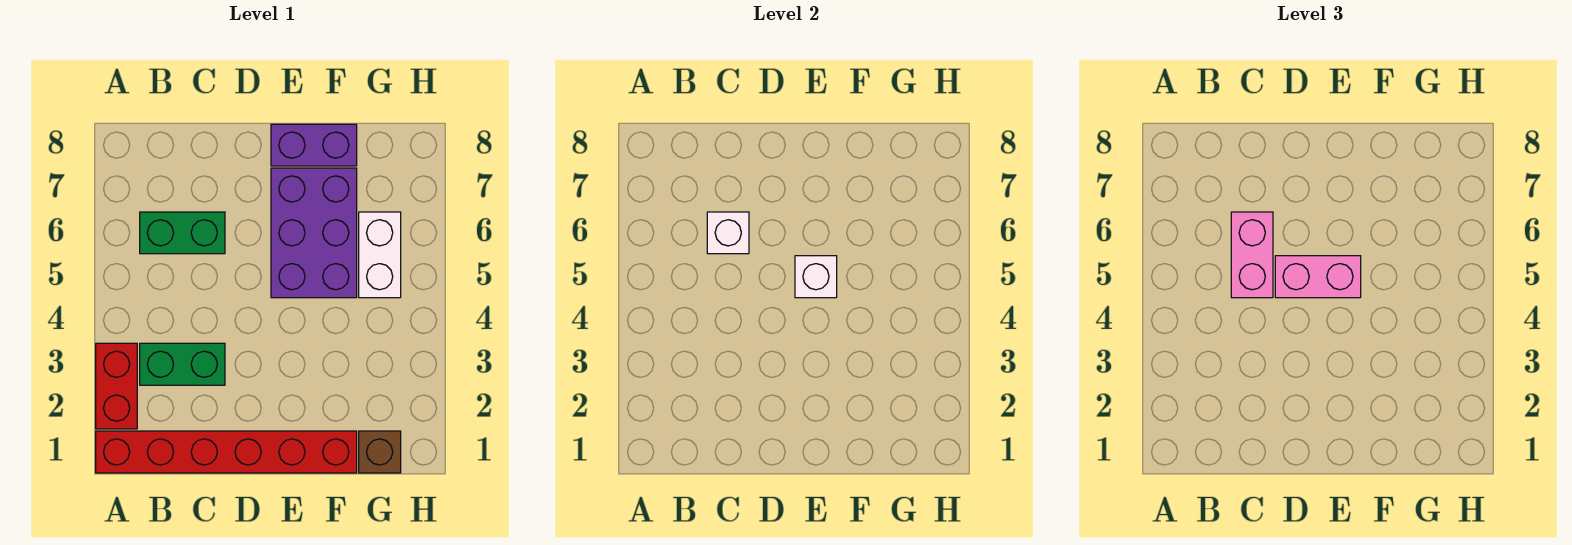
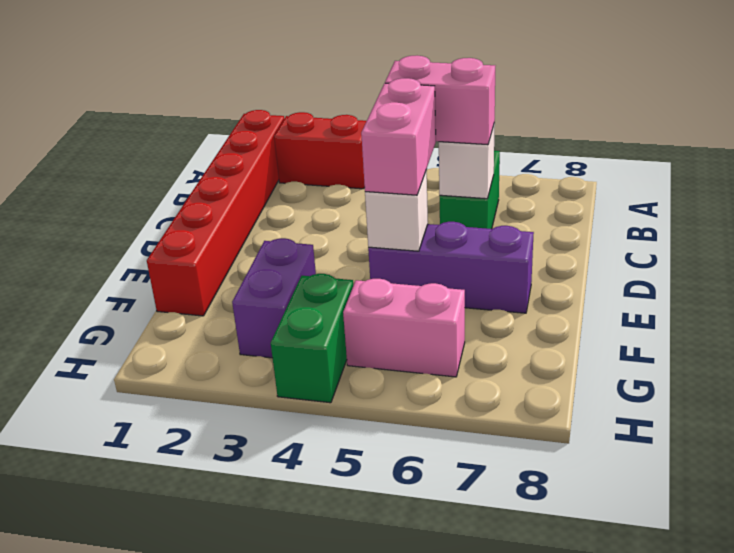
green brick B3:C3 level 1 -> green brick G4:H4 level 1
purple brick E5:F7 level 1 -> purple brick E5:E7 level 1
purple brick E8:F8 level 1 -> purple brick F3:G3 level 1
brown brick G1 level 1 -> none
white brick G5:G6 level 1 -> pink brick G5:G6 level 1

